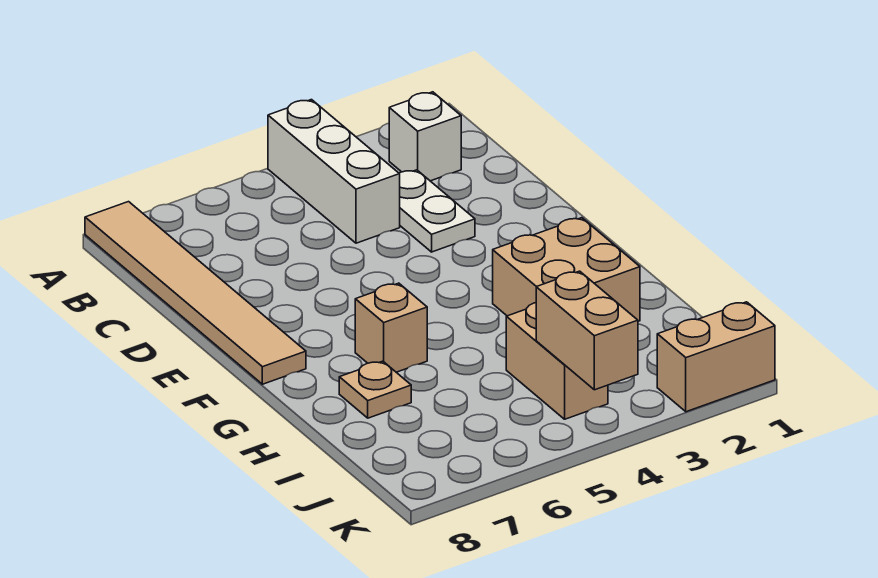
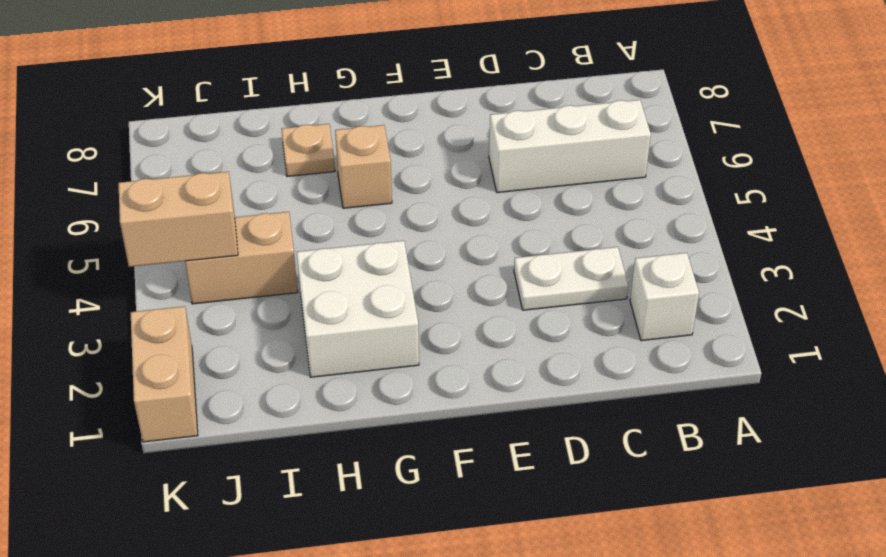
white brick A4:C4 level 1 -> white brick B6:D6 level 1
tan tile A8:F8 level 1 -> none
tan brick G2:H3 level 1 -> white brick G2:H3 level 1

